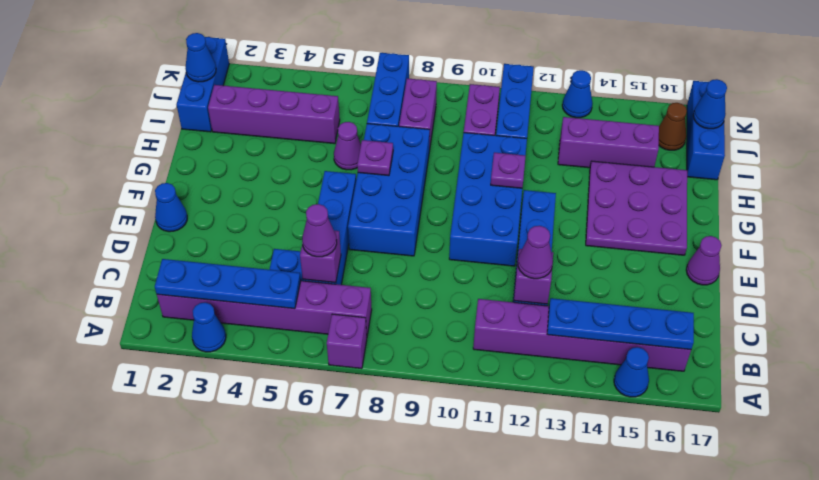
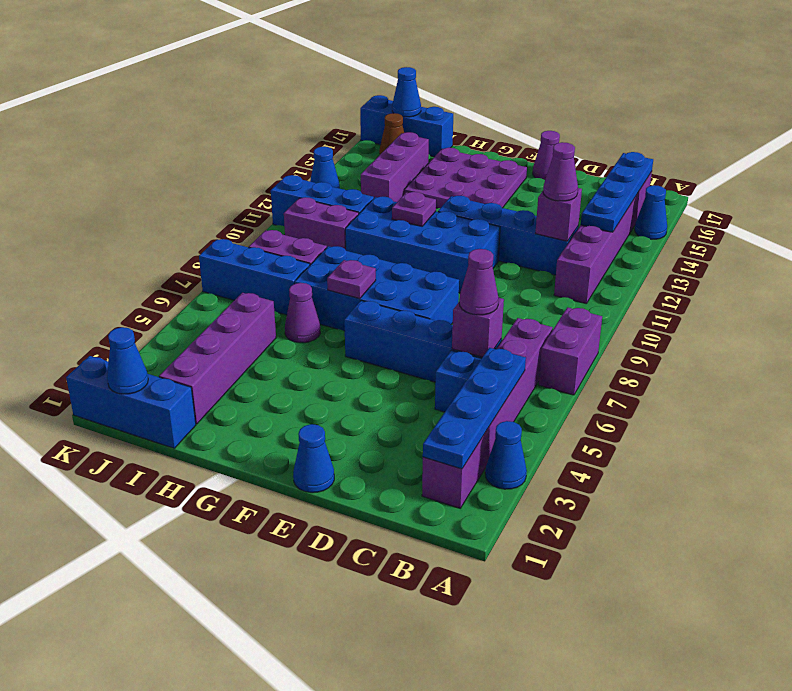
purple brick A7 level 1 -> purple brick A7:A8 level 1

